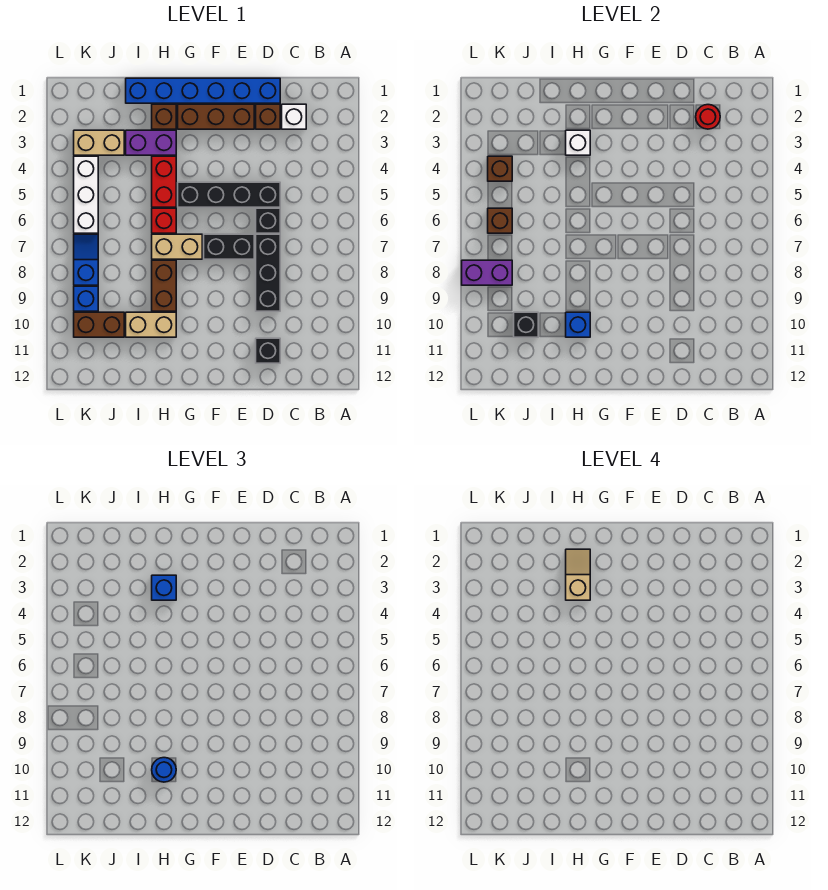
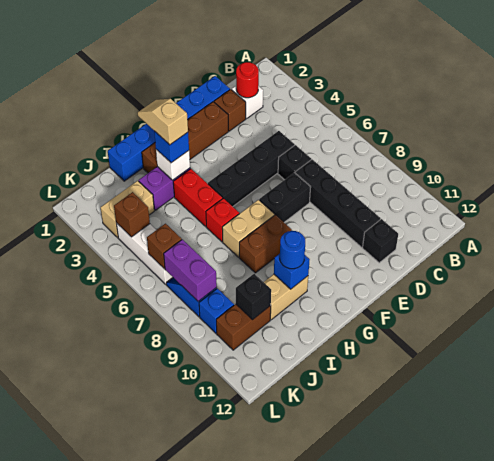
black brick D7:D9 level 1 -> black brick D7:D10 level 1
brown brick H8:H9 level 1 -> brown brick G8:H8 level 1
purple brick K8:L8 level 2 -> purple brick K7:K8 level 2

